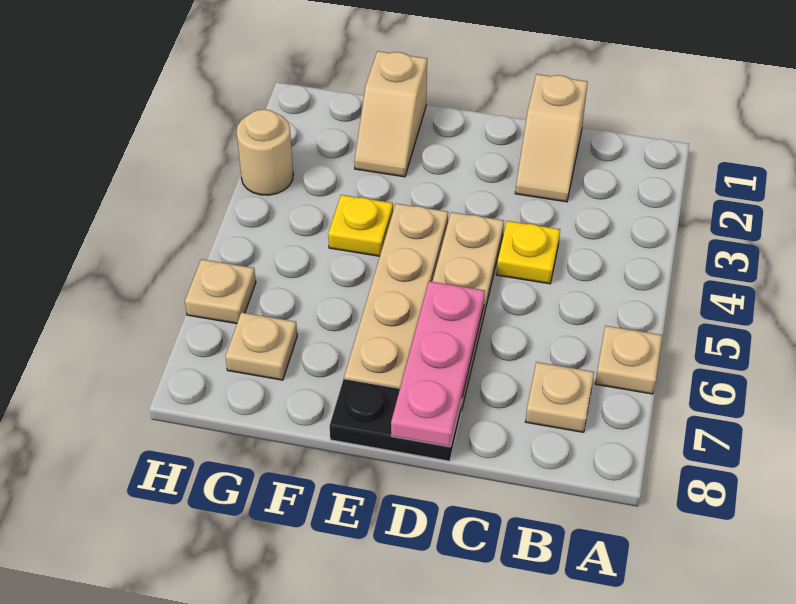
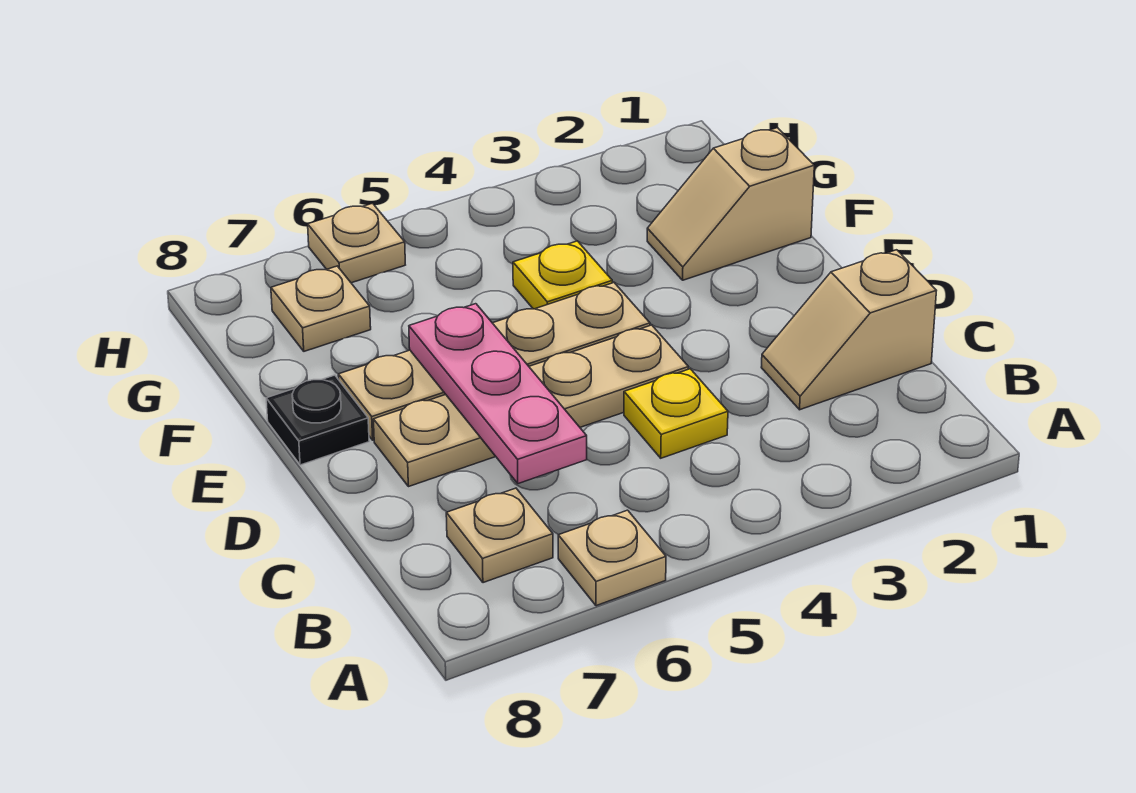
pink plate D6:D8 level 2 -> pink plate C6:E6 level 2
black plate D8:E8 level 1 -> black plate E8 level 1
tan round brick H3 level 1 -> none

